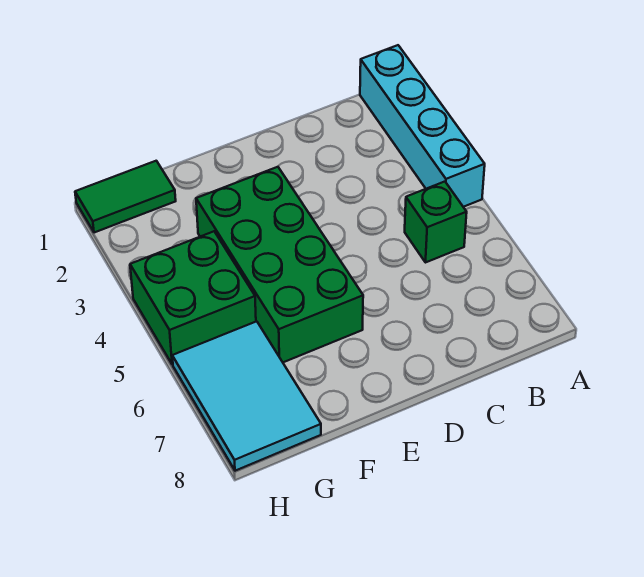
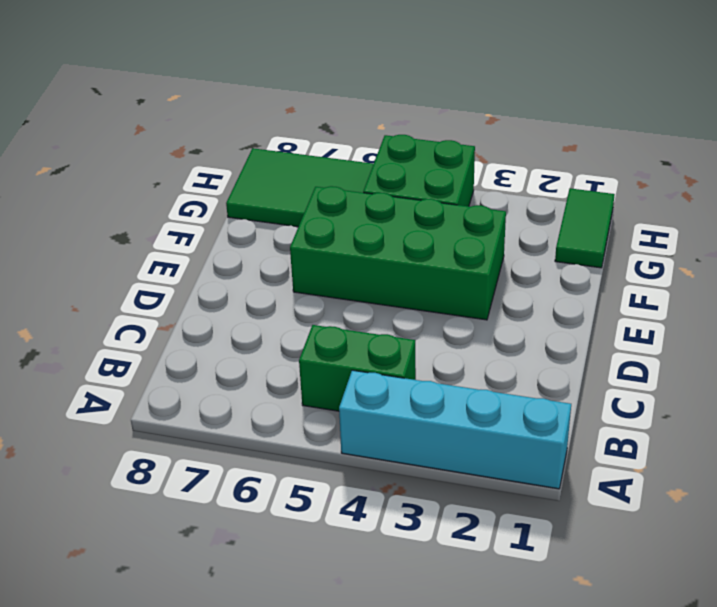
green brick B5 level 1 -> green brick B4:B5 level 1
cyan tile G6:H8 level 1 -> green tile G6:H8 level 1

